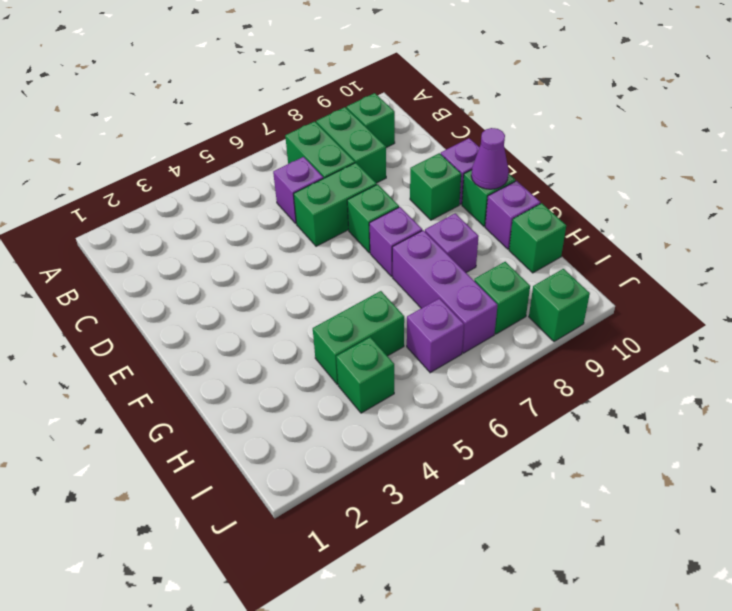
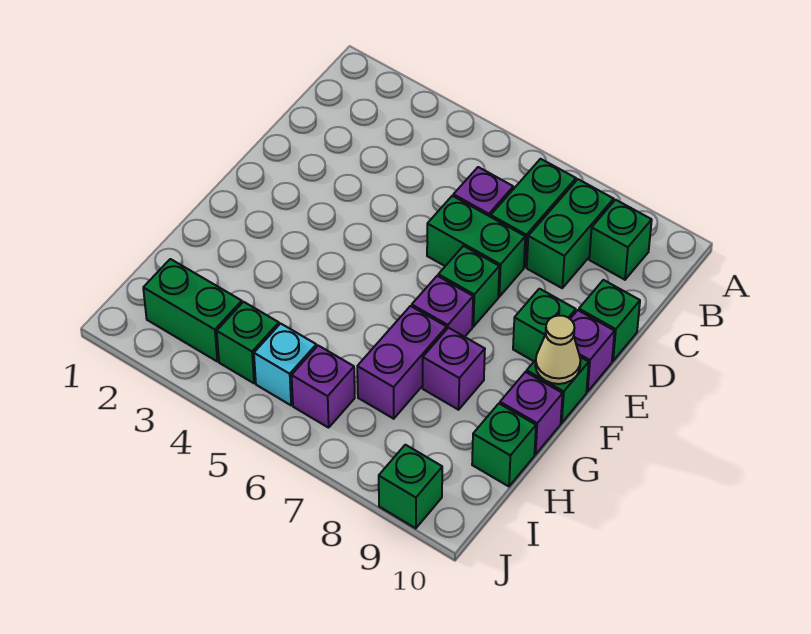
purple cone F10 level 2 -> tan cone F10 level 2
purple brick G7:I7 level 1 -> purple brick G7:H7 level 1
green brick H4:H5 level 1 -> green brick I2:I3 level 1
none -> cyan brick I5 level 1
green brick I8 level 1 -> green brick D10 level 1

